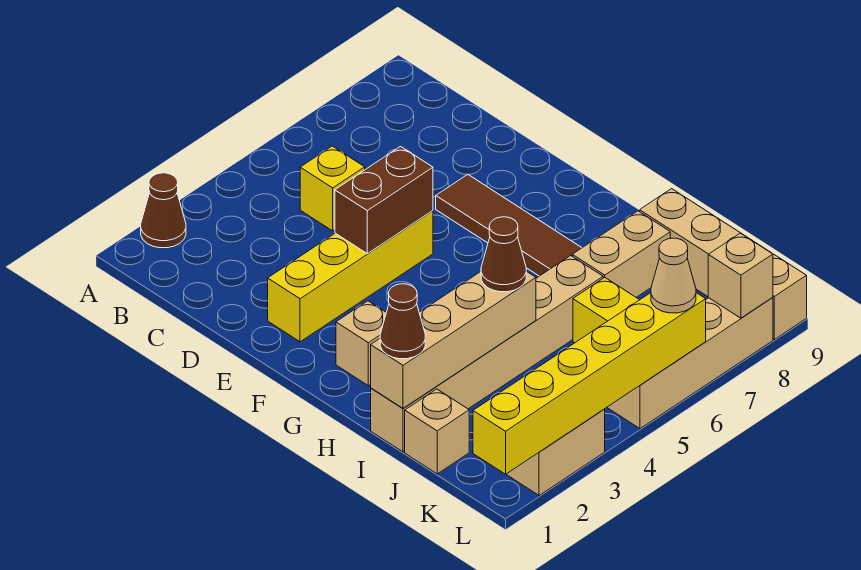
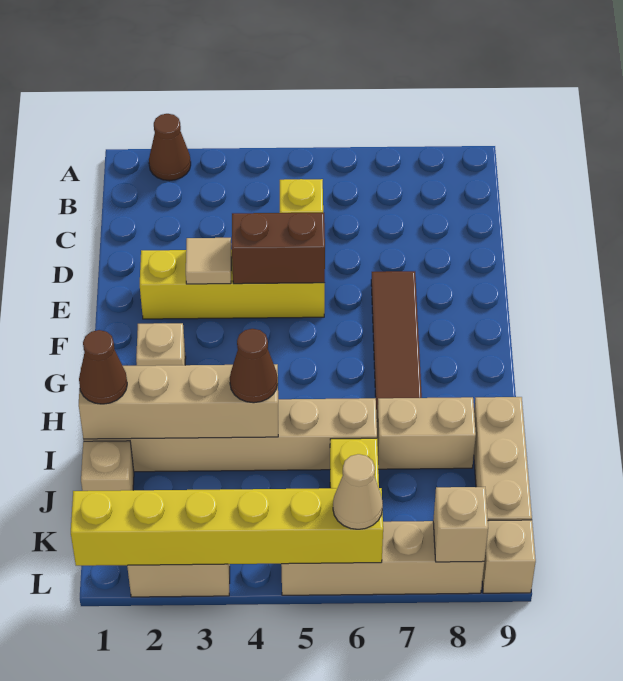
none -> tan tile E3 level 2

